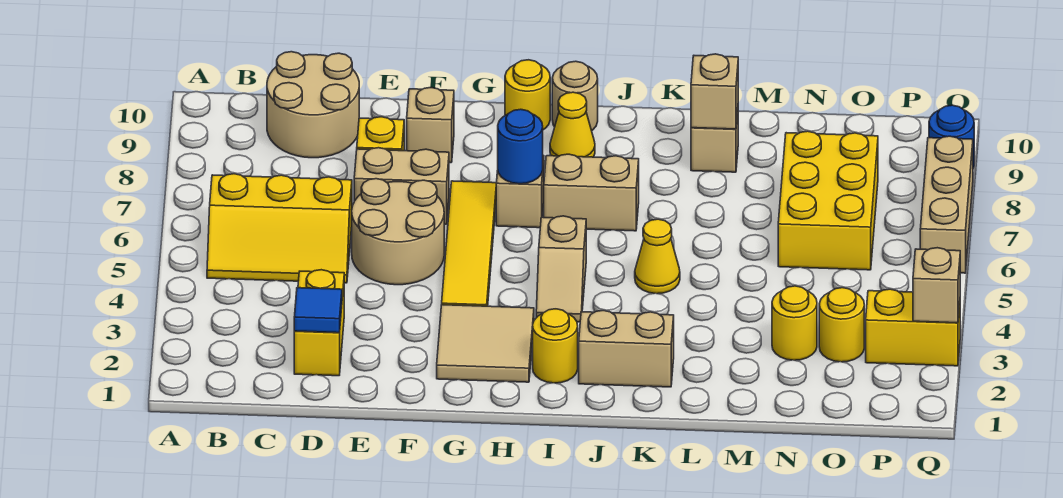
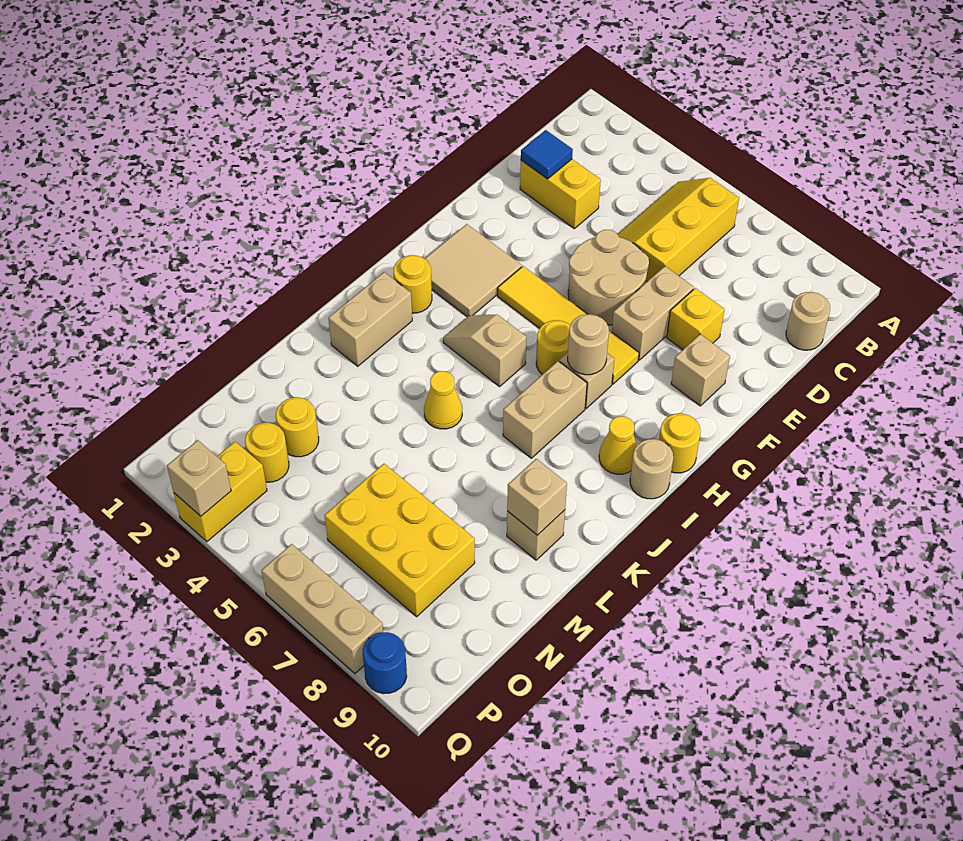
tan round brick C9:D10 level 1 -> tan round brick C10 level 1
none -> yellow round brick H6 level 1
blue round brick H7 level 2 -> tan round brick H7 level 2

